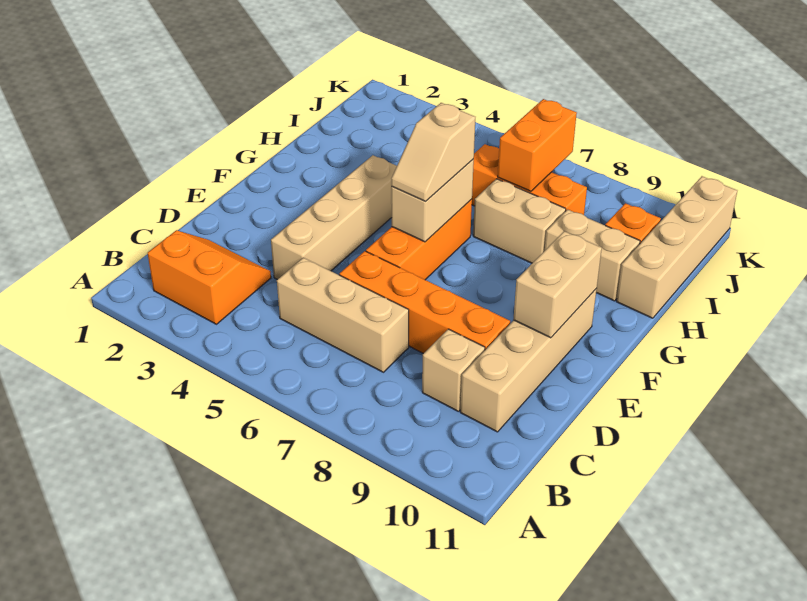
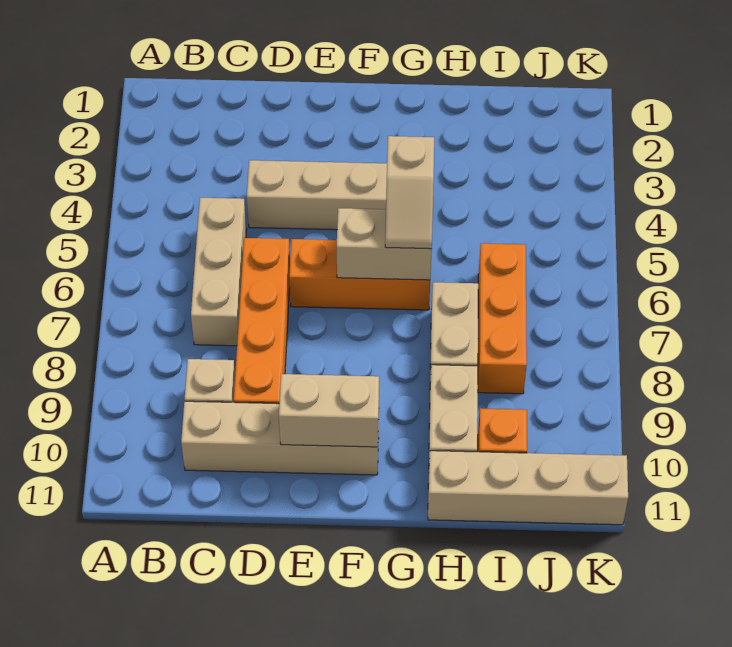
orange slope B2:C3 level 1 top B -> none
tan slope F6:G6 level 3 top G -> tan slope G5:G6 level 3 top 5
orange brick I7:J7 level 2 -> none

